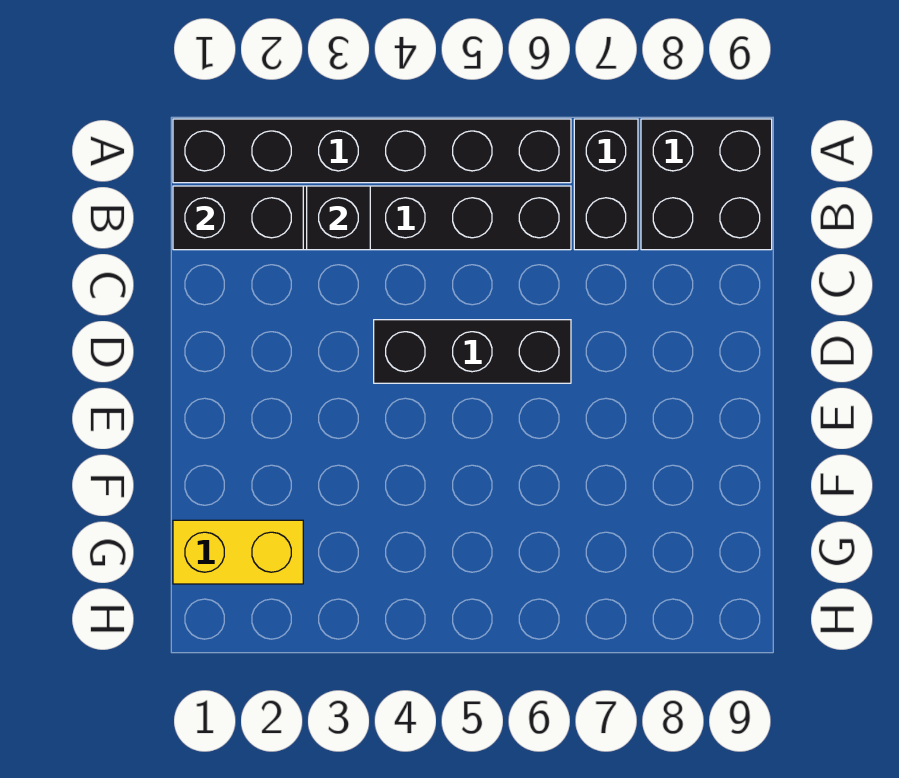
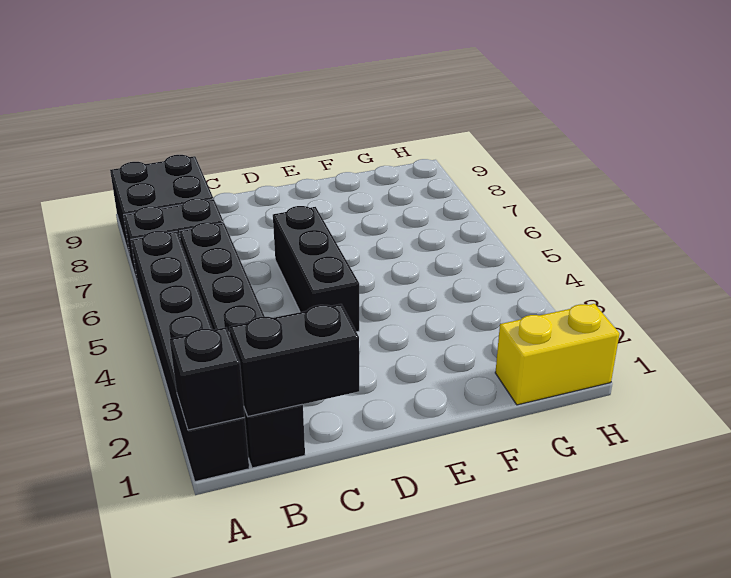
black brick B1:B2 level 2 -> black brick B1:C1 level 2
black brick B3 level 2 -> black brick A1 level 2
yellow brick G1:G2 level 1 -> yellow brick G1:H1 level 1

